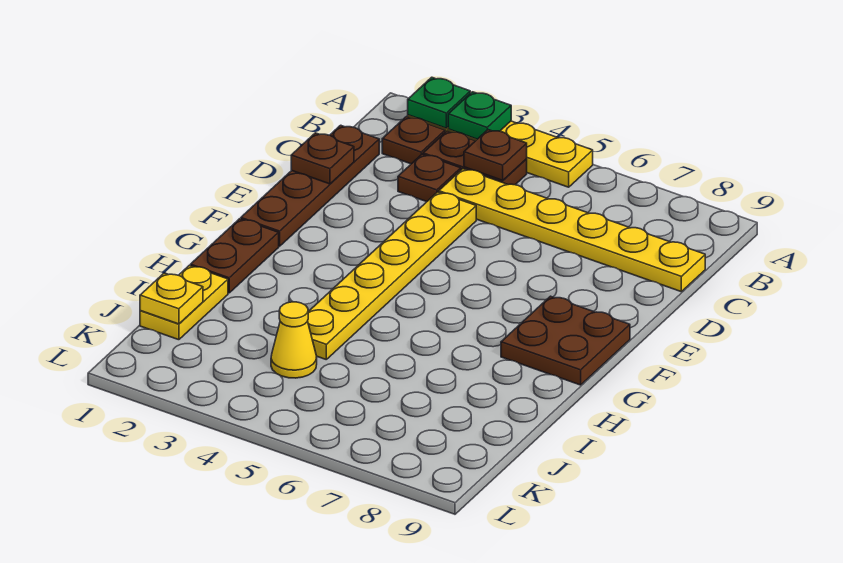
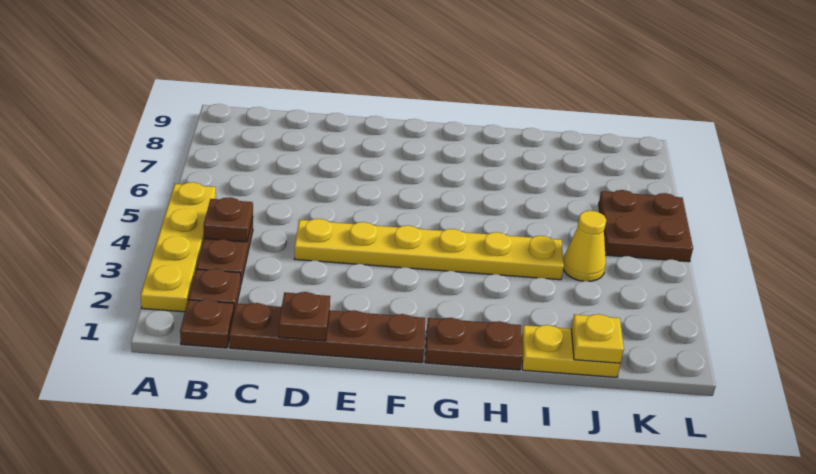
green plate A2 level 2 -> none
green plate A3 level 2 -> none
brown plate C3 level 1 -> brown plate B1 level 1
yellow plate C4:C9 level 1 -> none
brown plate F8:G9 level 1 -> brown plate K5:L6 level 1

